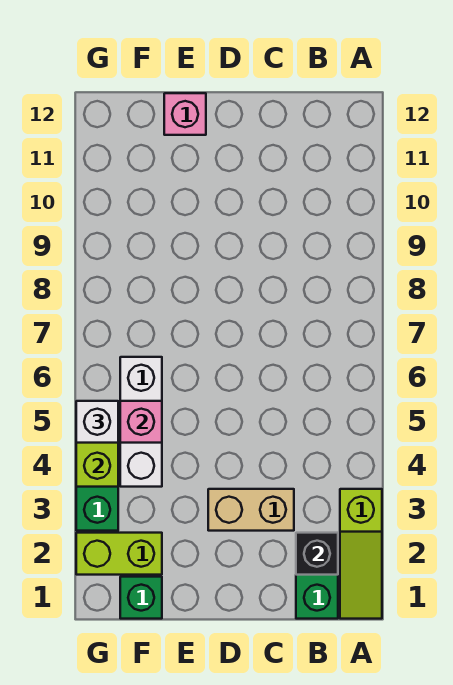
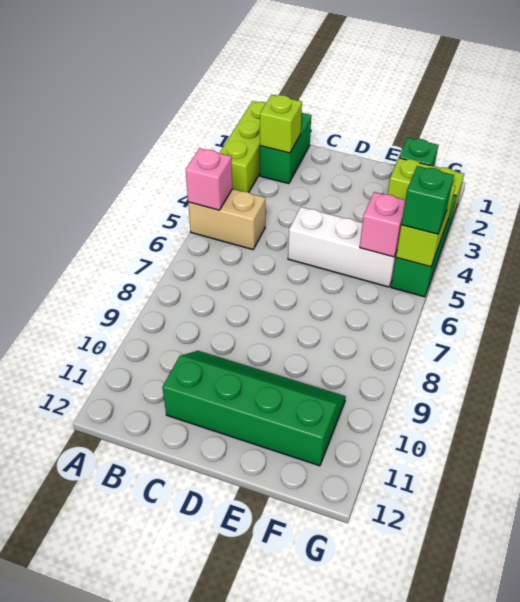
lime slope A1:A3 level 1 top 3 -> lime brick A1:A3 level 1
black brick B2 level 2 -> lime brick B2 level 2
tan brick C3:D3 level 1 -> tan brick A5:B5 level 1
none -> green slope C10:F11 level 1 top 11
pink brick E12 level 1 -> pink brick A5 level 2
white brick F4:F6 level 1 -> white brick D5:F5 level 1
white brick G5 level 3 -> green brick G5 level 3

